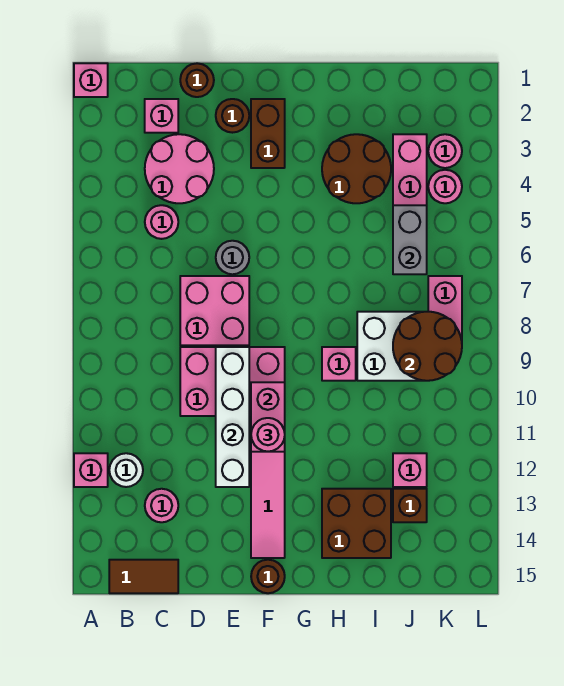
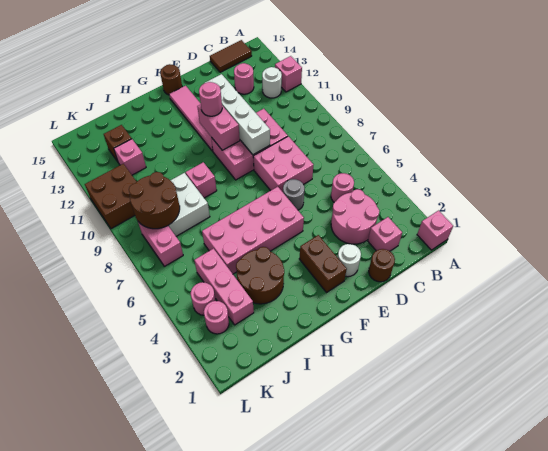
brown round brick E2 level 1 -> white round brick E2 level 1
none -> pink brick F5:I6 level 1
brown brick H13:I14 level 1 -> brown brick K10:L11 level 1
grey brick J5:J6 level 2 -> none

